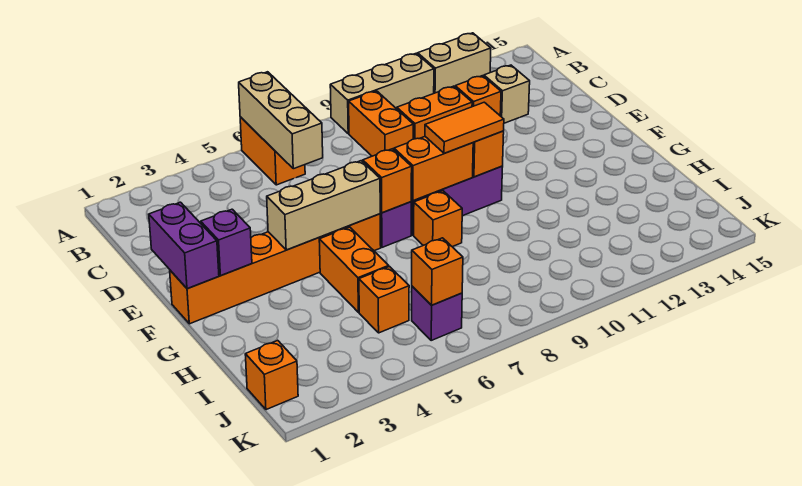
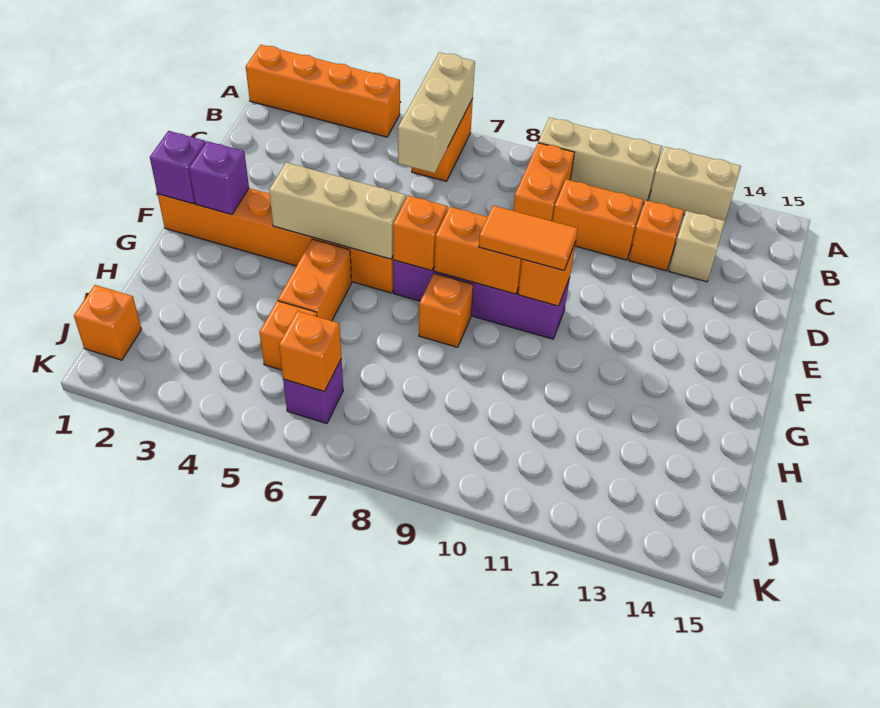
none -> orange brick A1:A4 level 1
purple brick E1:F1 level 2 -> purple brick F1 level 2

